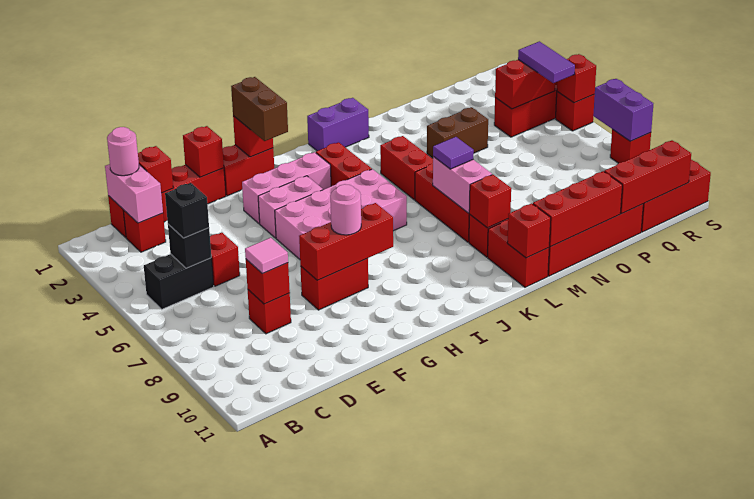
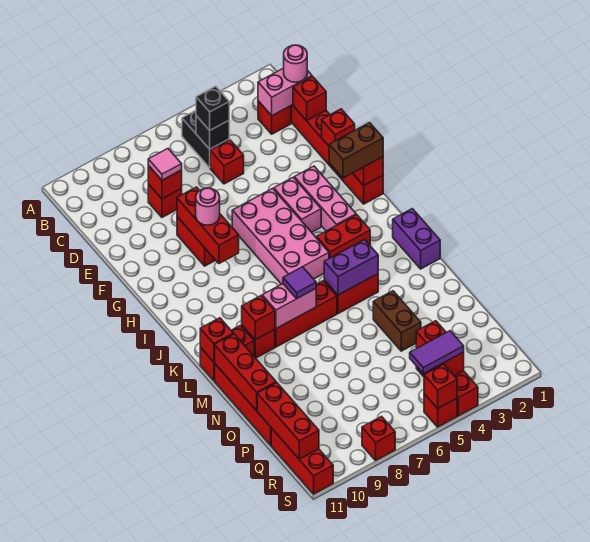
purple brick S7:S8 level 2 -> purple brick L4:L5 level 2

